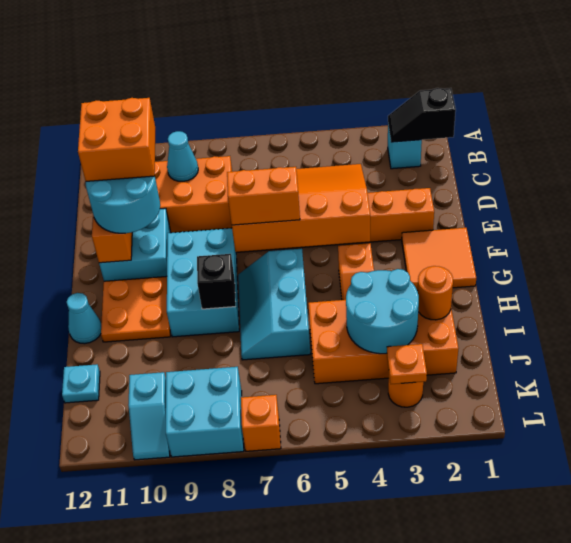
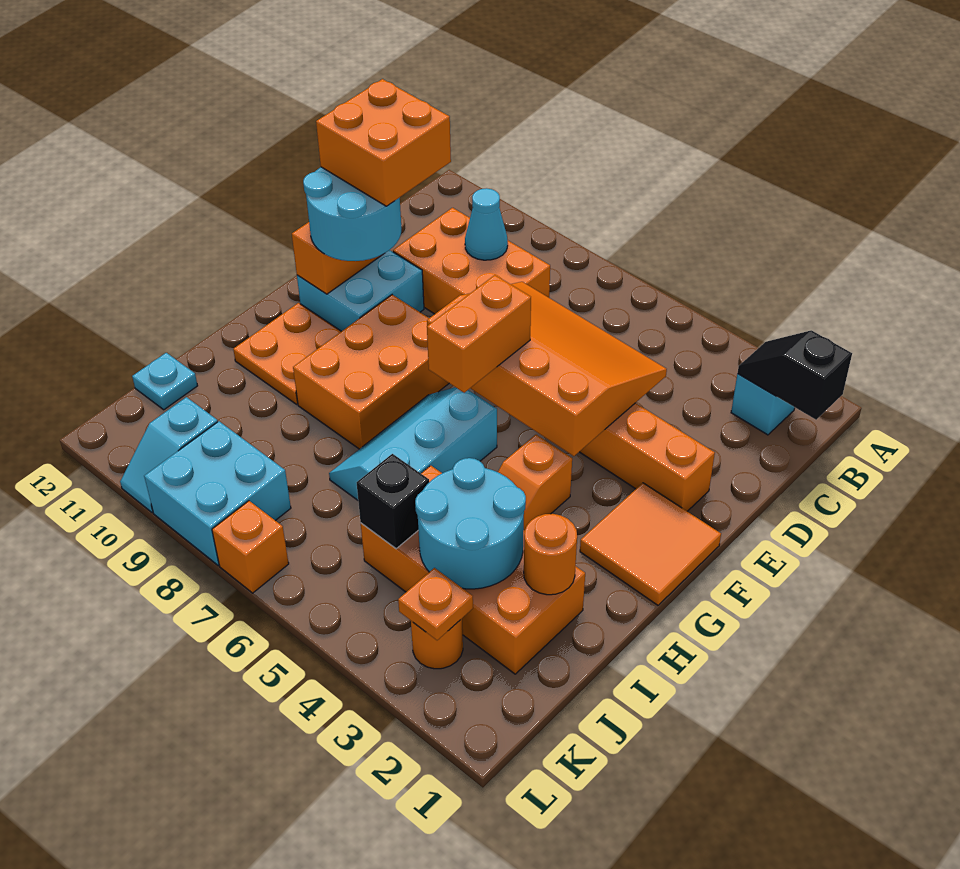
orange brick F6:F7 level 3 -> orange brick F6:G6 level 3
cyan brick F8:H9 level 1 -> orange brick F8:H9 level 1
black brick H8 level 2 -> black brick J5 level 2
cyan cone H12 level 1 -> none

